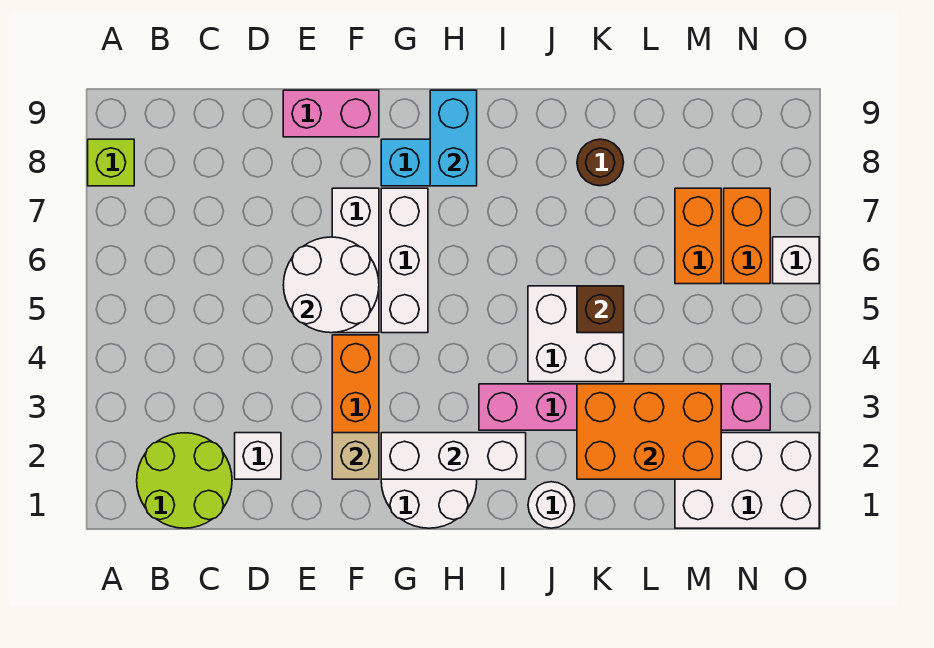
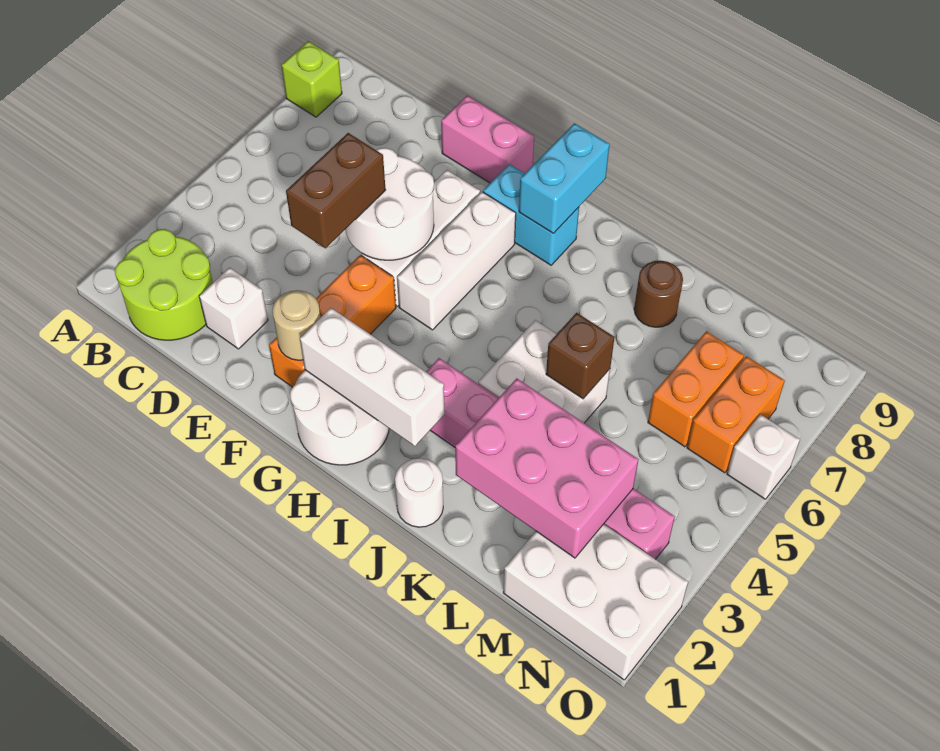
none -> brown brick E4:E5 level 3
tan brick F2 level 2 -> tan round brick F2 level 2
orange brick K2:M3 level 2 -> pink brick K2:M3 level 2

